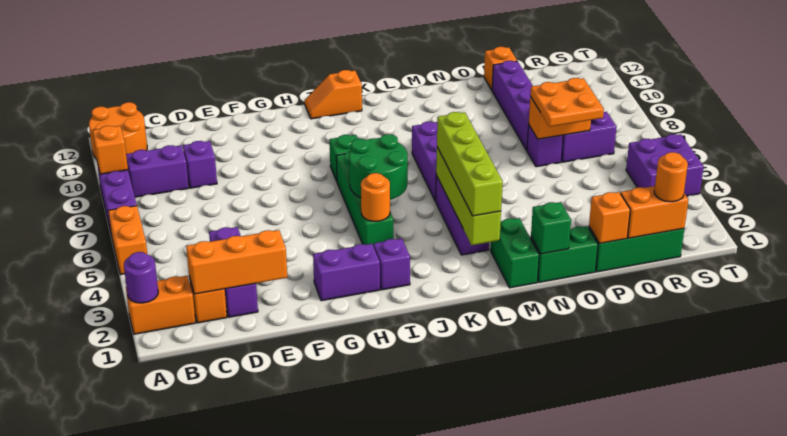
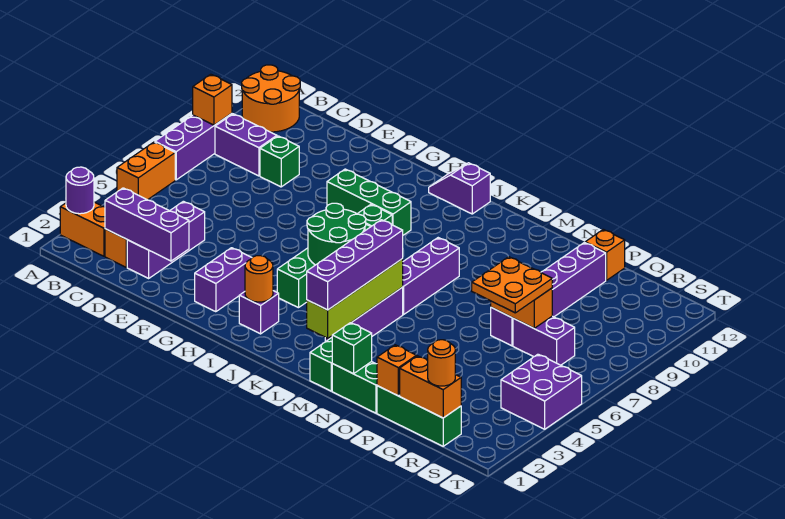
orange brick C2:E2 level 2 -> purple brick C2:E2 level 2
purple brick D9 level 1 -> green brick D9 level 1
purple brick G2:H2 level 1 -> purple brick G2:G3 level 1
none -> green brick G9:I9 level 1
orange round brick I4 level 2 -> orange round brick I2 level 2
orange slope I12:J12 level 1 top J -> purple slope I12:J12 level 1 top J
lime brick L2:L5 level 3 -> purple brick L2:L5 level 3

